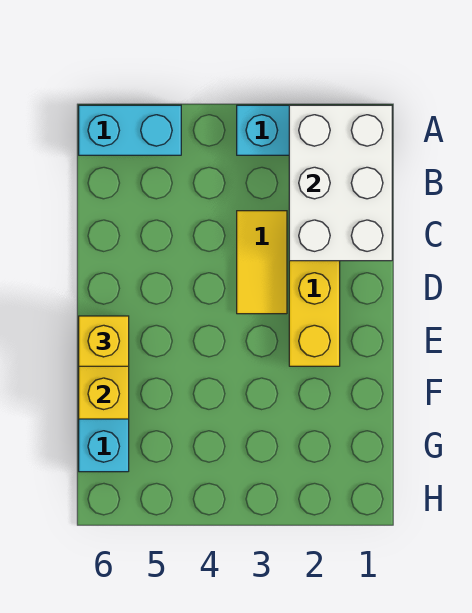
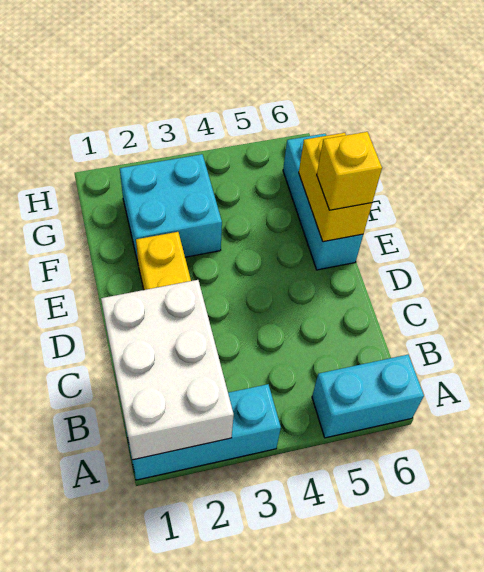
yellow tile C3:D3 level 1 -> none
none -> cyan brick F2:G3 level 1

